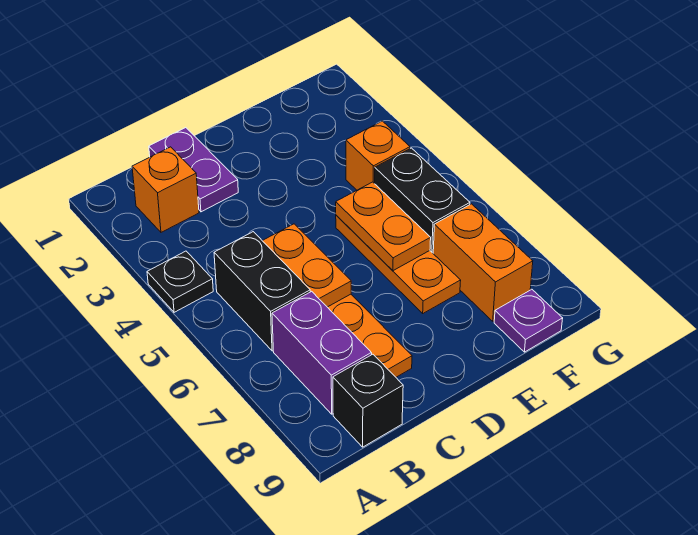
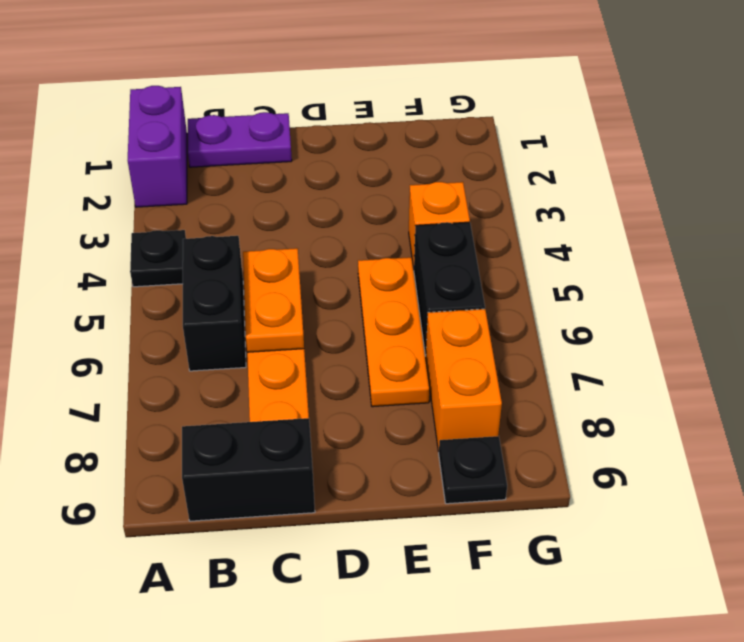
orange brick B2 level 1 -> none
purple brick B7:B8 level 1 -> purple brick A1:A2 level 1
black brick B9 level 1 -> black brick B9:C9 level 1
purple plate C1:C2 level 1 -> purple plate B1:C1 level 1
orange plate E5:E6 level 2 -> none
purple plate F9 level 1 -> black plate F9 level 1

